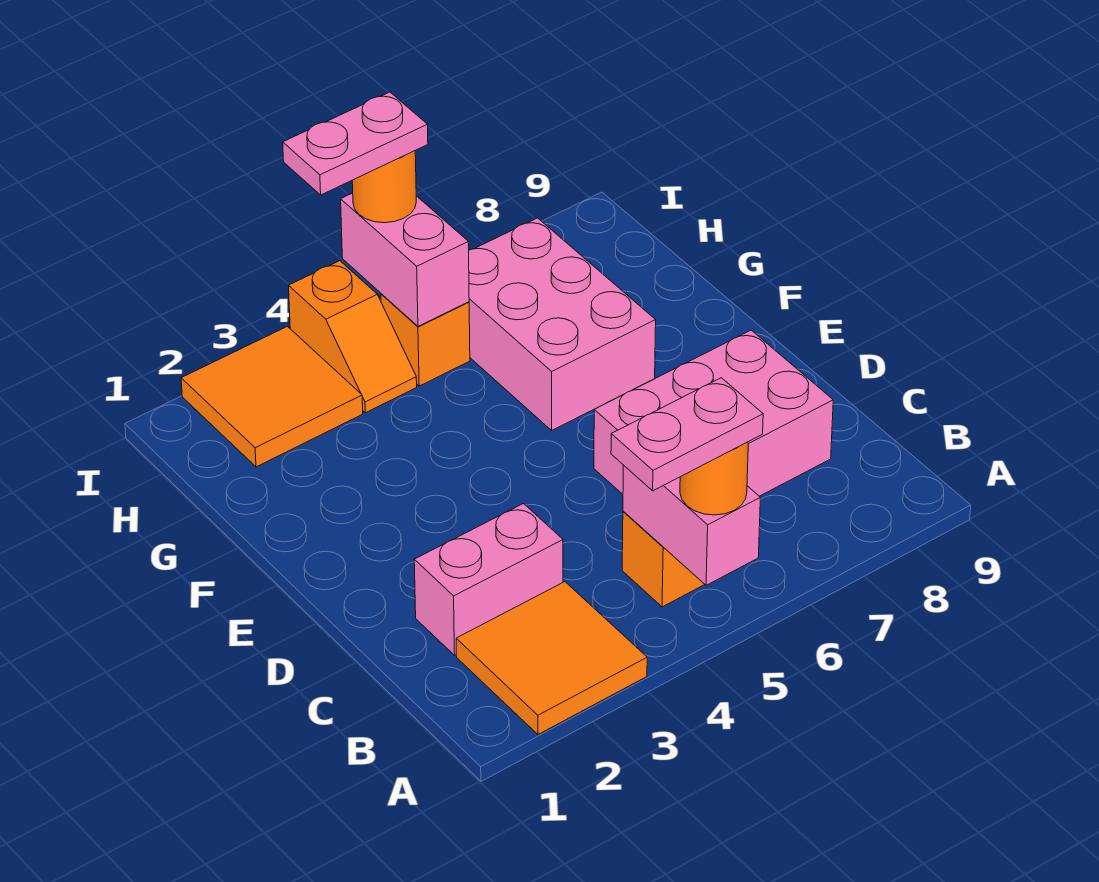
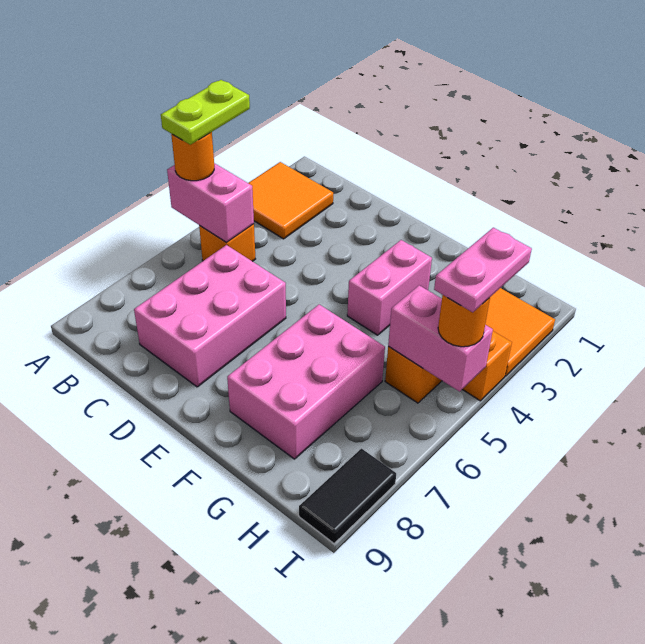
pink plate A4:A5 level 4 -> lime plate A4:A5 level 4
pink brick C2:C3 level 1 -> pink brick F3:F4 level 1
pink brick F6:H7 level 1 -> pink brick F6:G8 level 1
none -> black tile I8:I9 level 1

